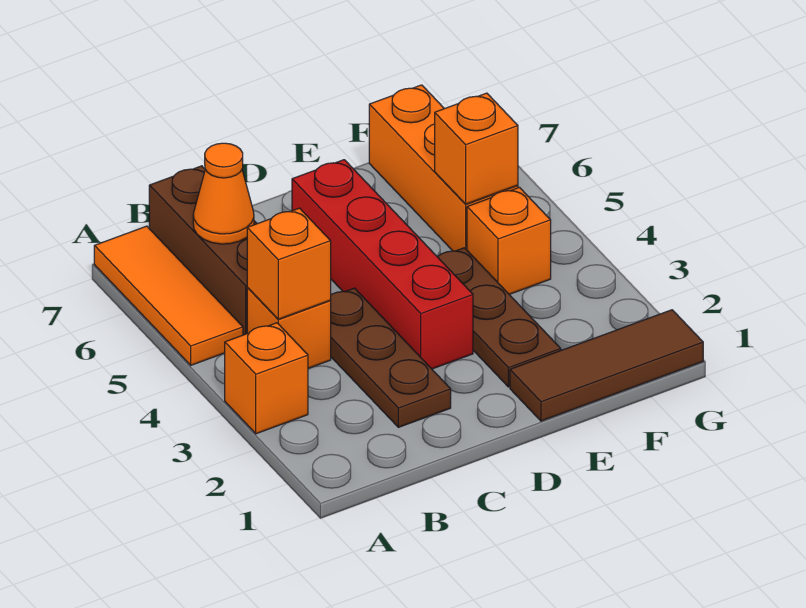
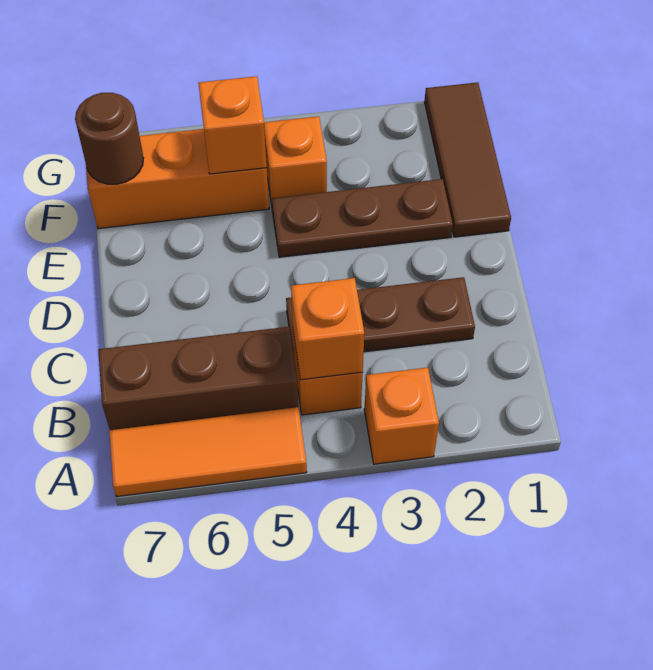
orange cone B6 level 2 -> none
red brick D3:D6 level 1 -> none
none -> brown round brick F7 level 2

